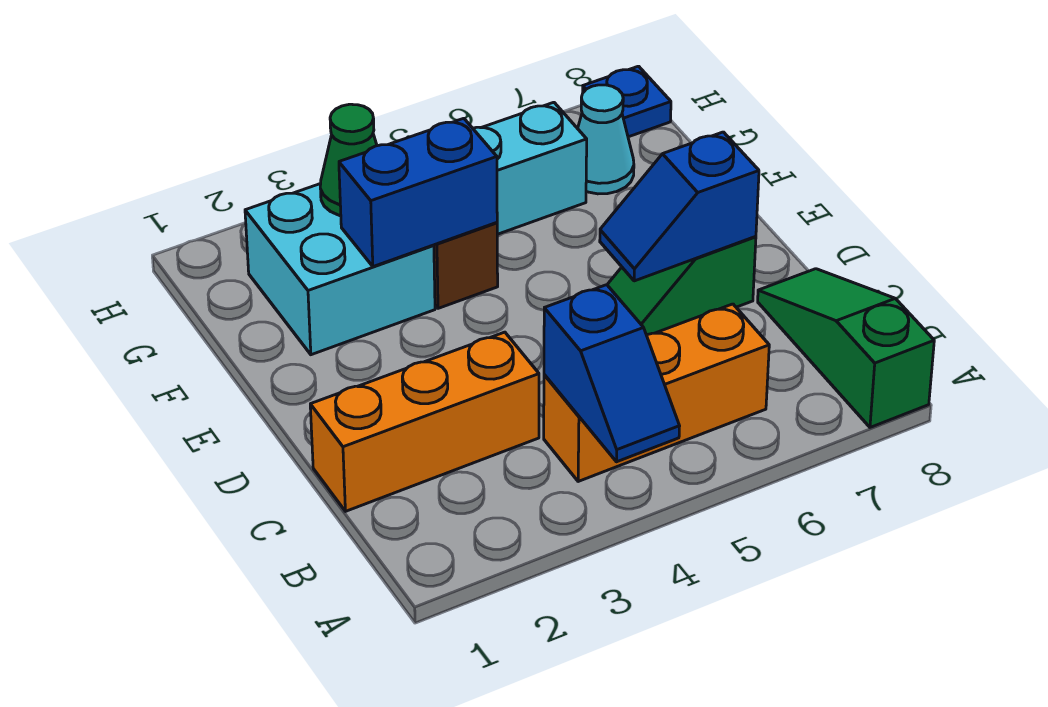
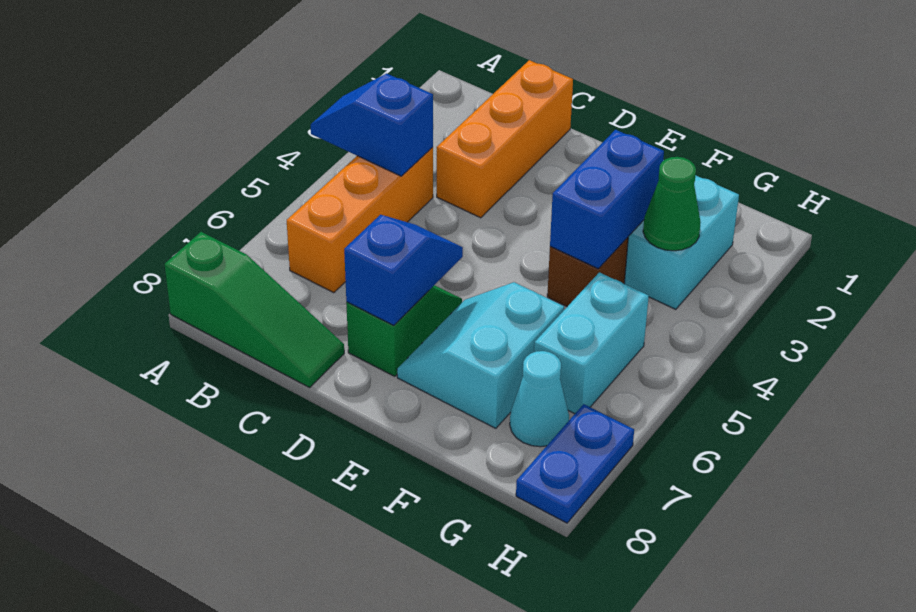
none -> cyan slope E6:F7 level 1 top F
blue plate H8 level 1 -> blue plate H7:H8 level 1

